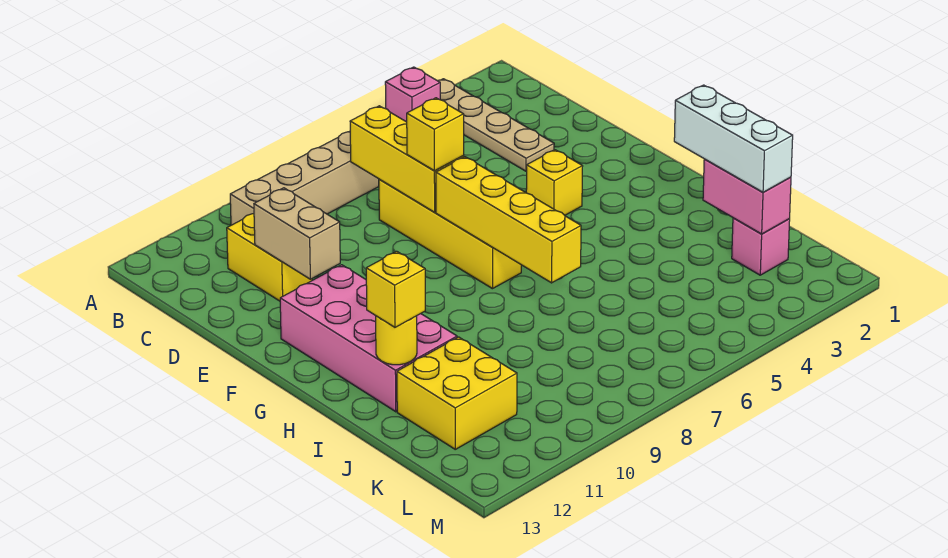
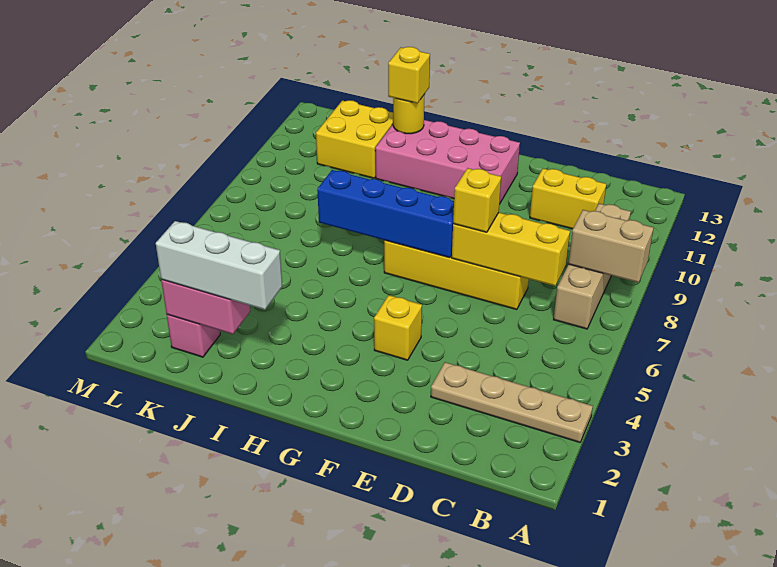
pink brick A4 level 1 -> none
tan brick D11:E11 level 2 -> tan brick A8:B8 level 2
yellow brick F7:I7 level 2 -> blue brick F7:I7 level 2

